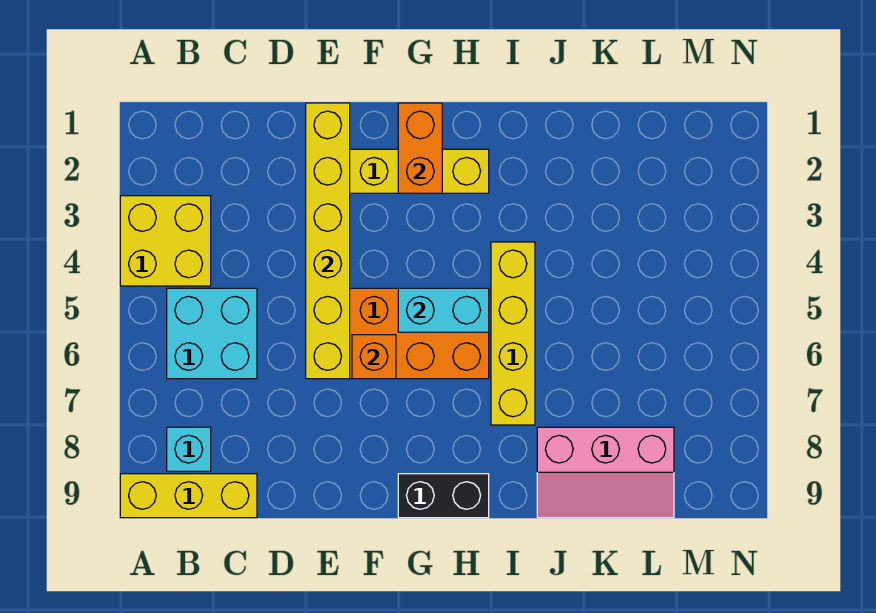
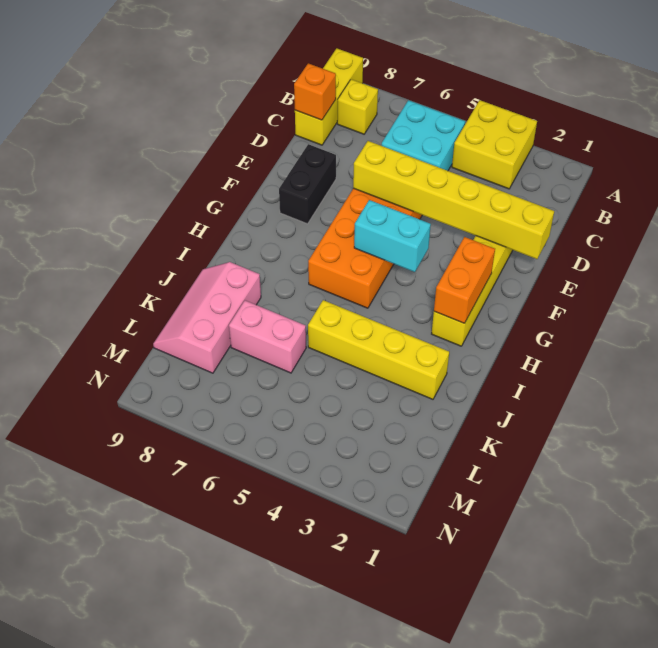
cyan brick B8 level 1 -> yellow brick B8 level 1
orange brick F6 level 2 -> orange brick C9 level 2
orange brick G1:G2 level 2 -> orange brick G2:H2 level 2
cyan brick G5:H5 level 2 -> cyan brick G4:G5 level 2
black brick G9:H9 level 1 -> black brick E8:F8 level 1
yellow brick I4:I7 level 1 -> yellow brick J2:J5 level 1
none -> pink brick K6:K7 level 1

